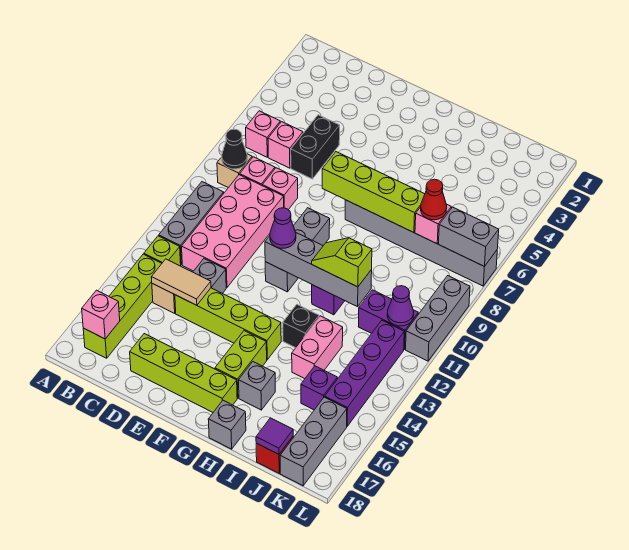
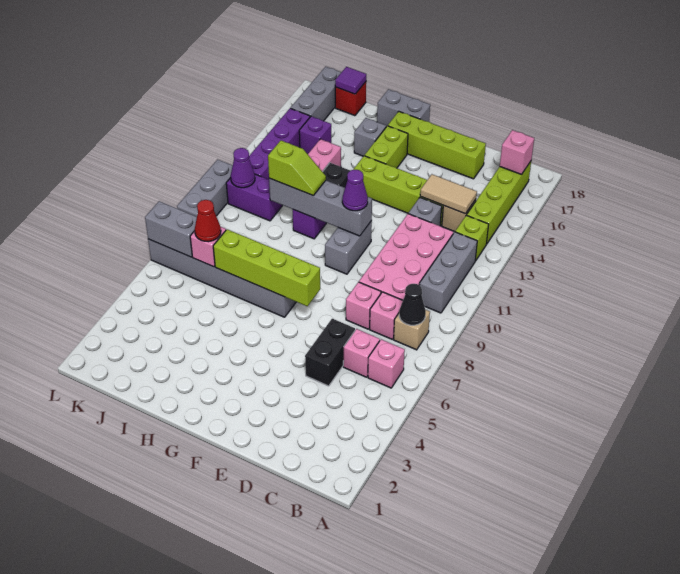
grey brick F9:F11 level 1 -> grey brick F10:F11 level 1
grey brick H18 level 1 -> grey brick G18:H18 level 1

